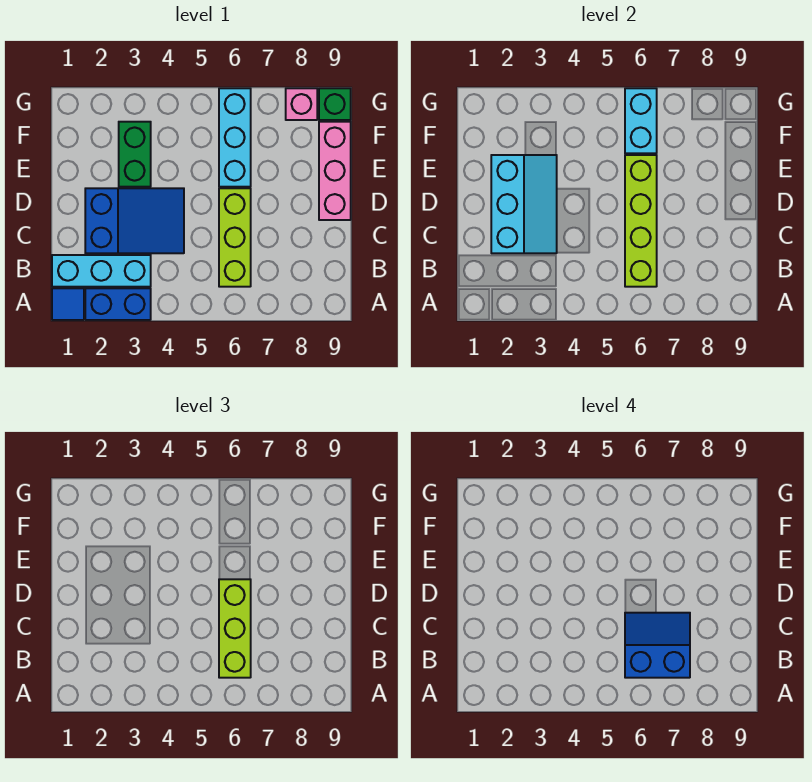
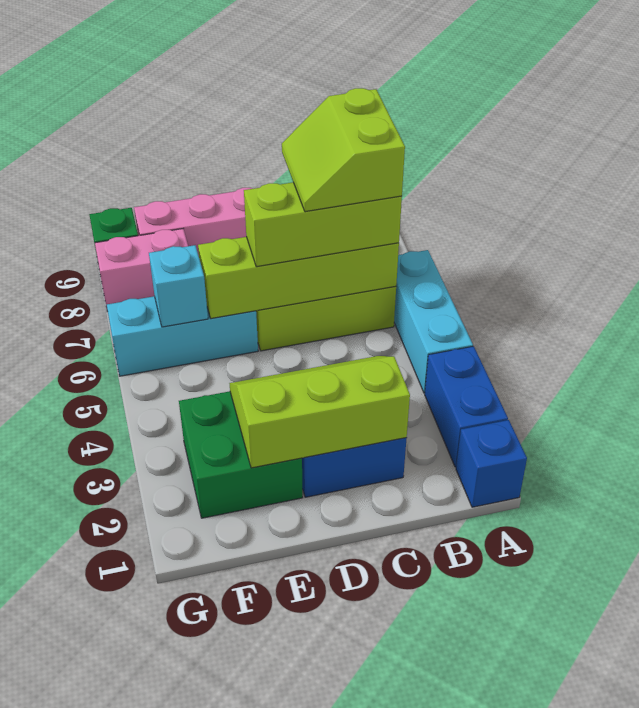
blue tile A1 level 1 -> blue brick A1 level 1
cyan brick B1:B3 level 1 -> cyan brick A4:A6 level 1
blue slope B6:C7 level 4 top B -> lime slope B6:C7 level 4 top B
cyan slope C2:E3 level 2 top 2 -> lime slope C2:E3 level 2 top 2
green brick E3:F3 level 1 -> green brick E2:F3 level 1
cyan brick F6:G6 level 2 -> cyan brick F6 level 2
pink brick G8 level 1 -> pink brick F8:G8 level 1

